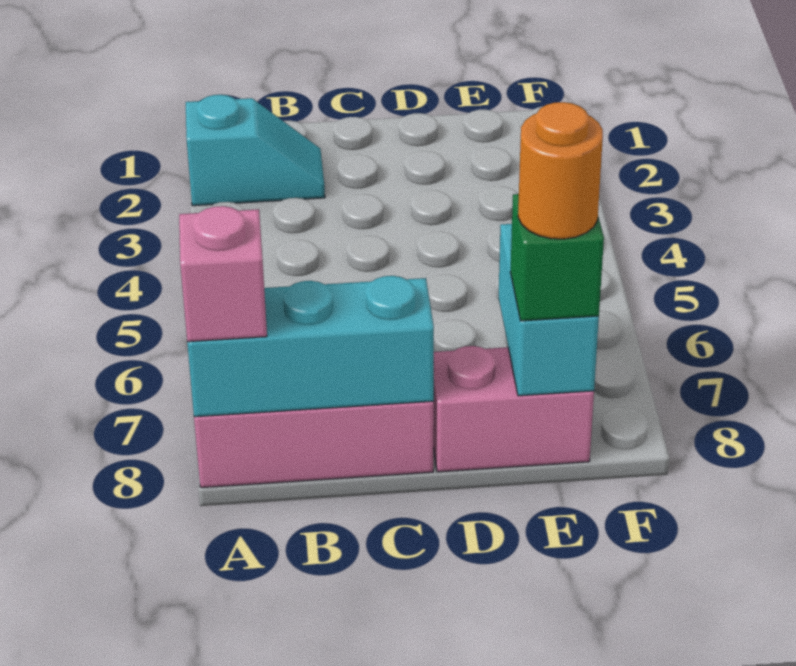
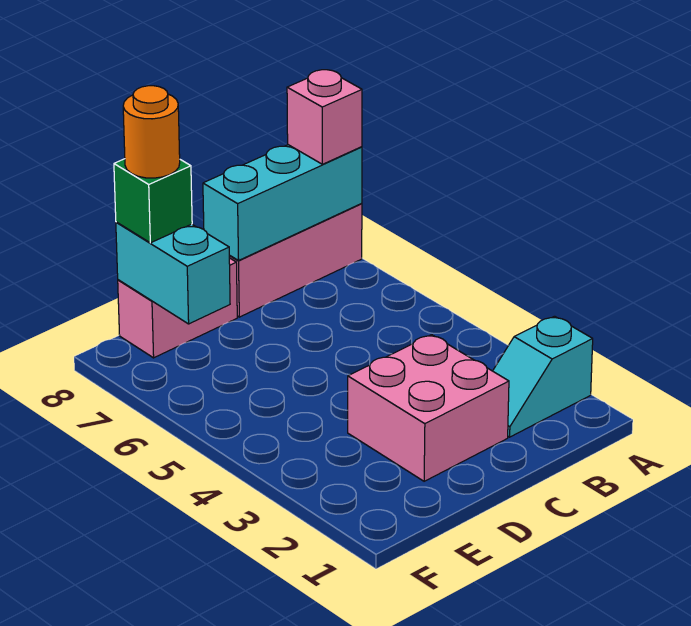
none -> pink brick C2:D3 level 1

